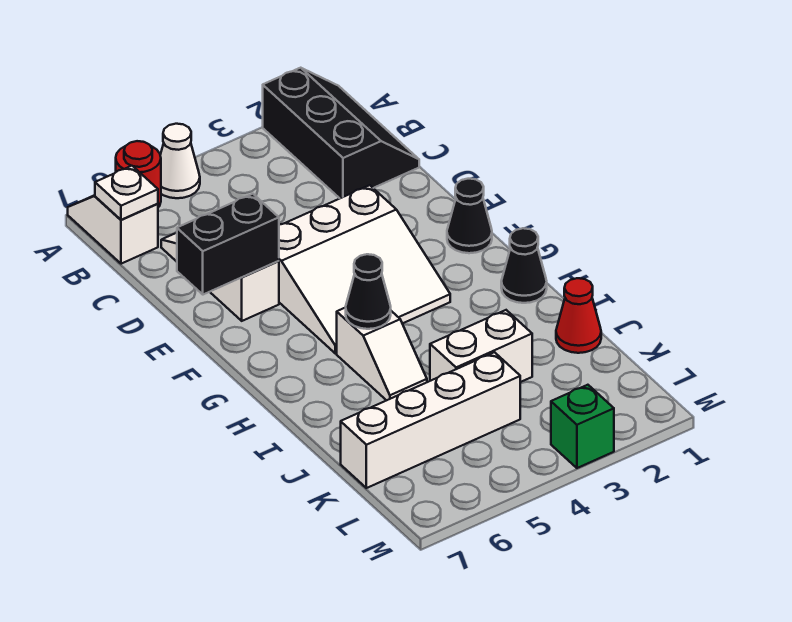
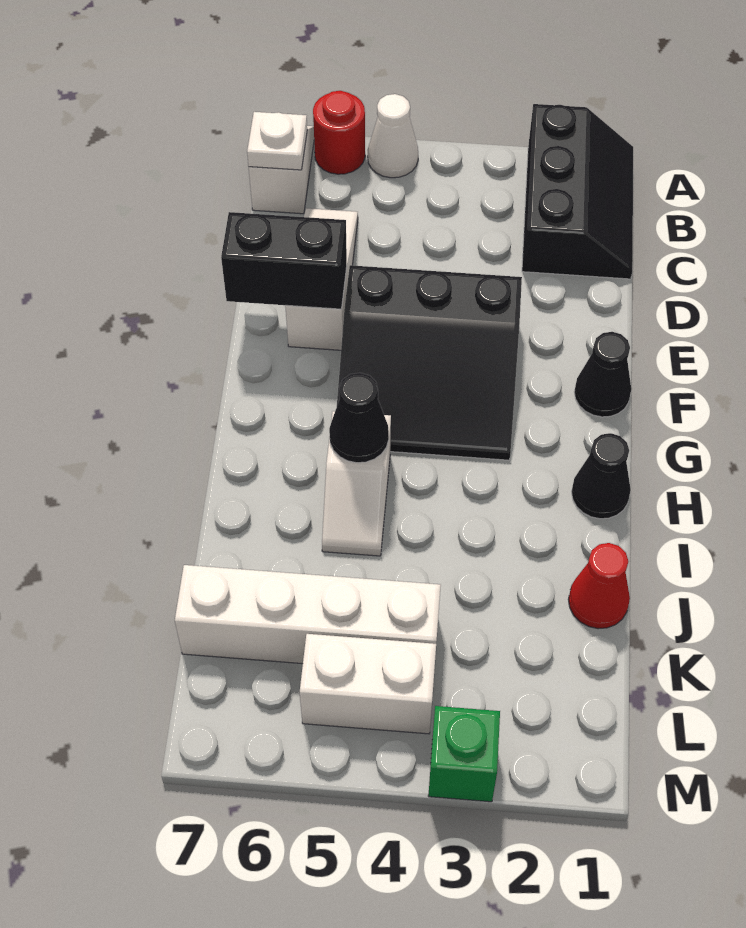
white slope E3:G5 level 1 top E -> black slope E3:G5 level 1 top E
white brick J3:J4 level 1 -> white brick L4:L5 level 1

